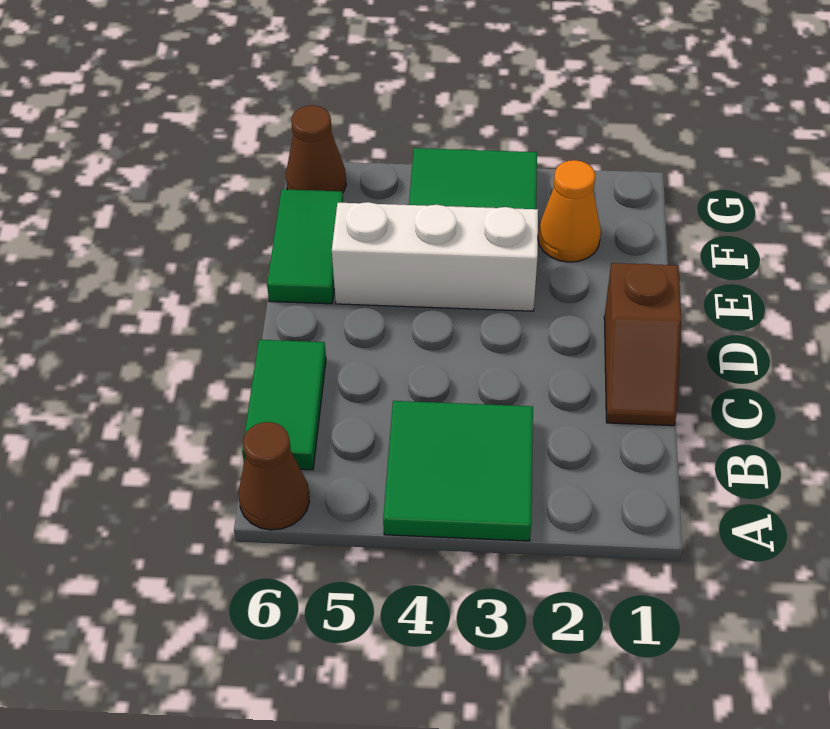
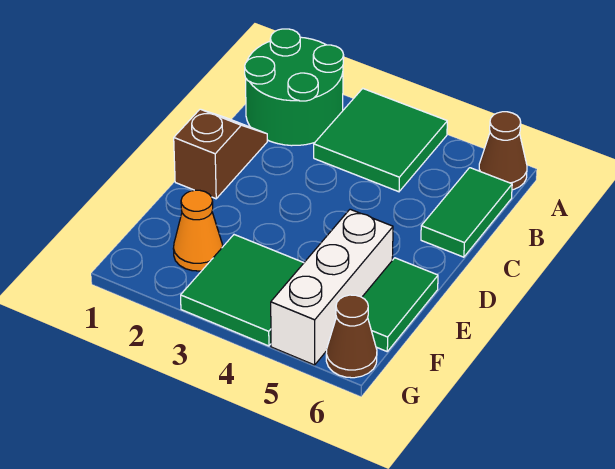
none -> green round brick A1:B2 level 1
white brick E3:E5 level 1 -> white brick E5:G5 level 1

